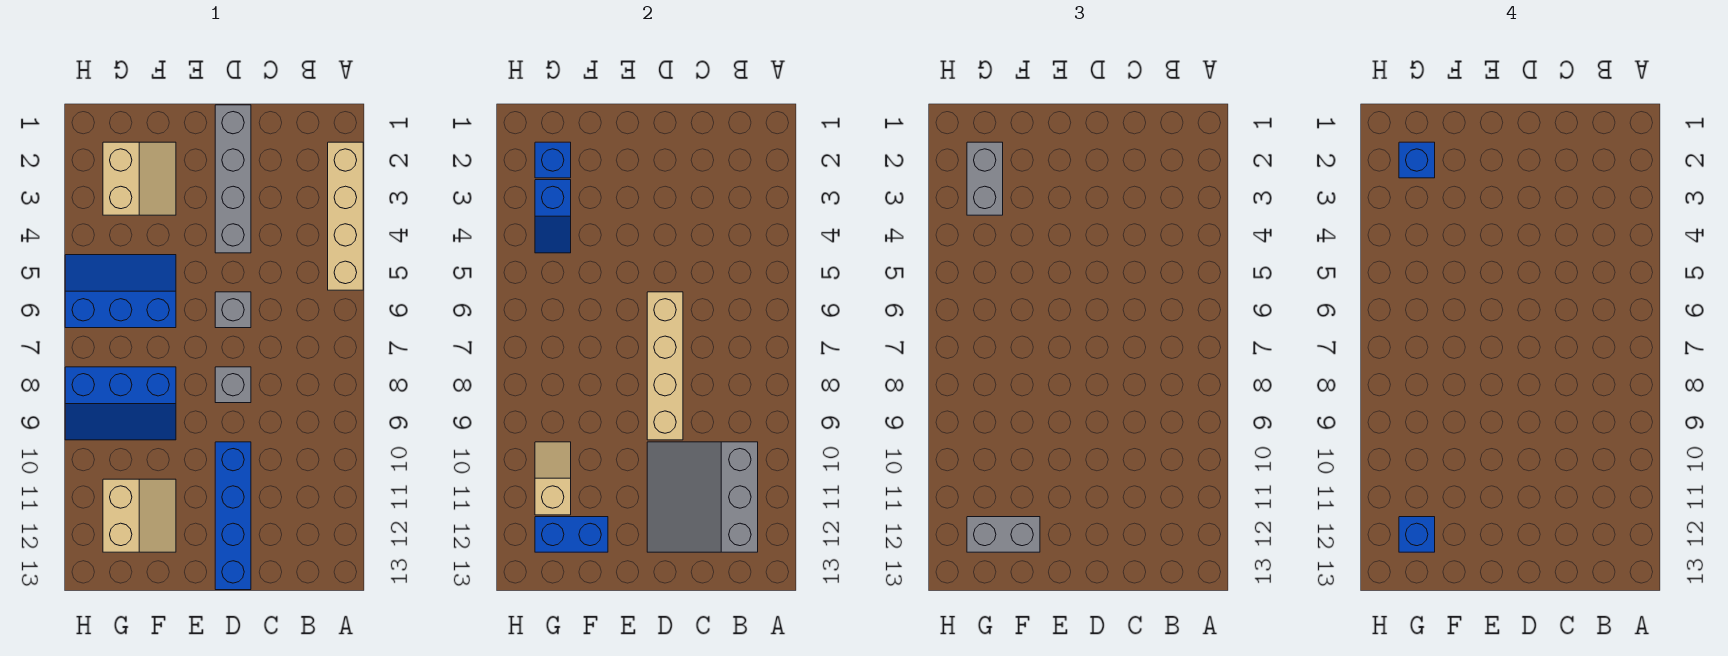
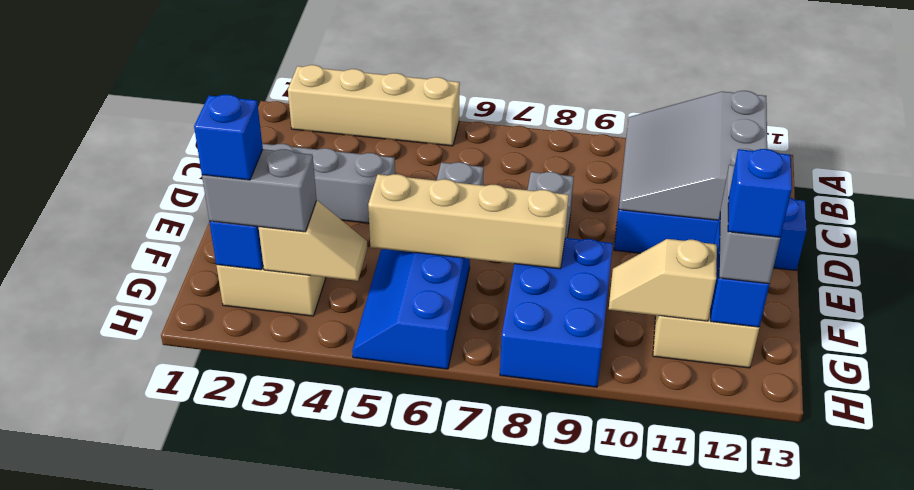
grey slope B10:D12 level 2 top B -> grey slope B10:D12 level 2 top 12
tan brick D6:D9 level 2 -> tan brick F5:F8 level 2
blue slope F8:H9 level 1 top 8 -> blue brick F8:H9 level 1
blue slope G3:G4 level 2 top 3 -> tan slope G3:G4 level 2 top 3

